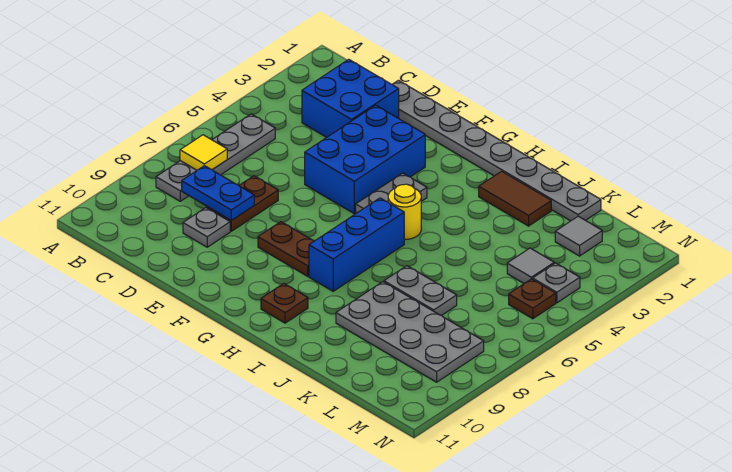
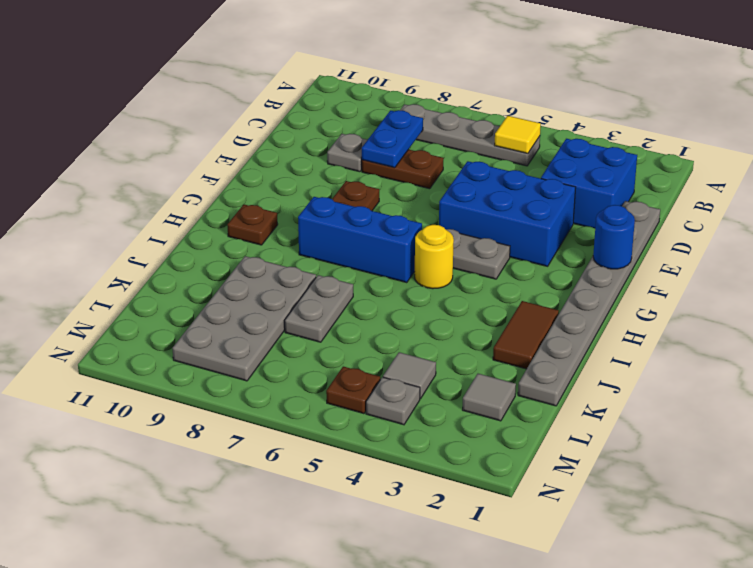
yellow tile B7 level 2 -> yellow tile B5 level 2
none -> blue round brick F1 level 2

